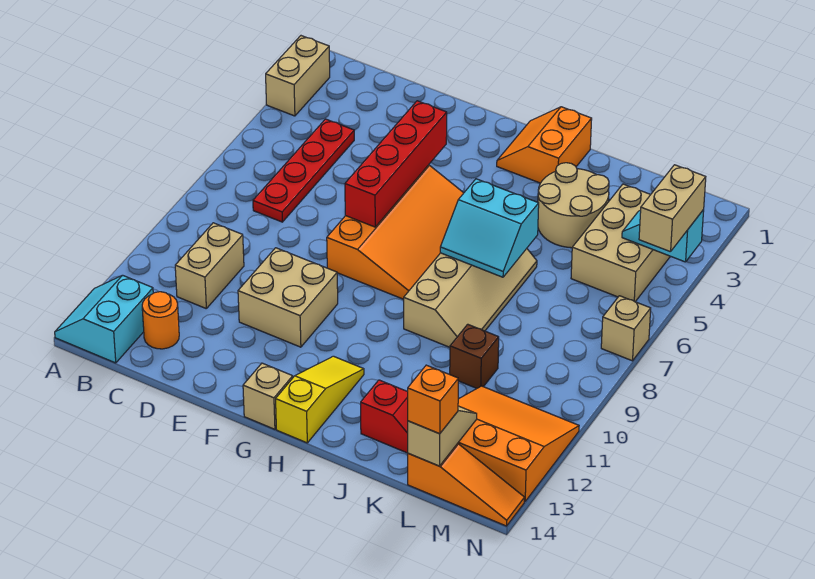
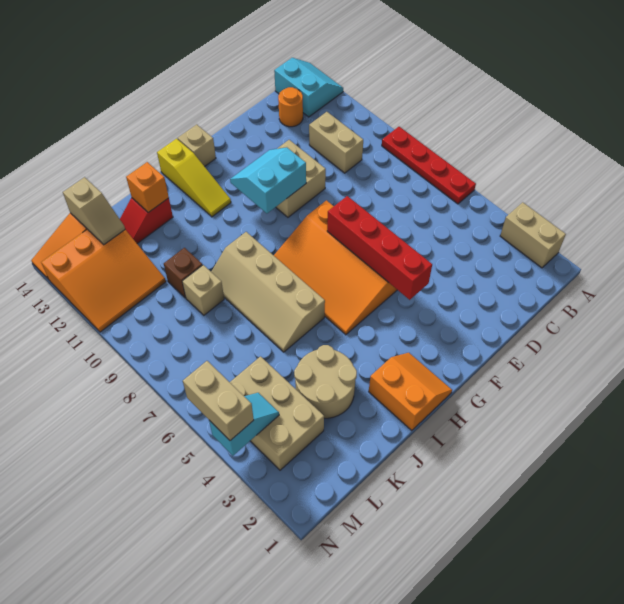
red plate C4:C7 level 1 -> red plate A6:A9 level 1
cyan slope I6:J7 level 2 top 6 -> cyan slope F10:G11 level 2 top 10
orange brick L14 level 3 -> orange brick J13 level 2
tan brick N7 level 1 -> tan brick K9 level 1

